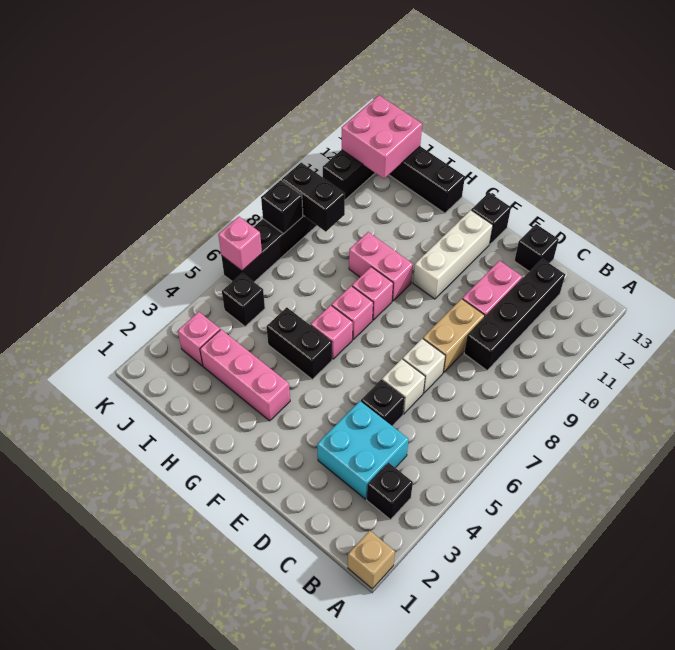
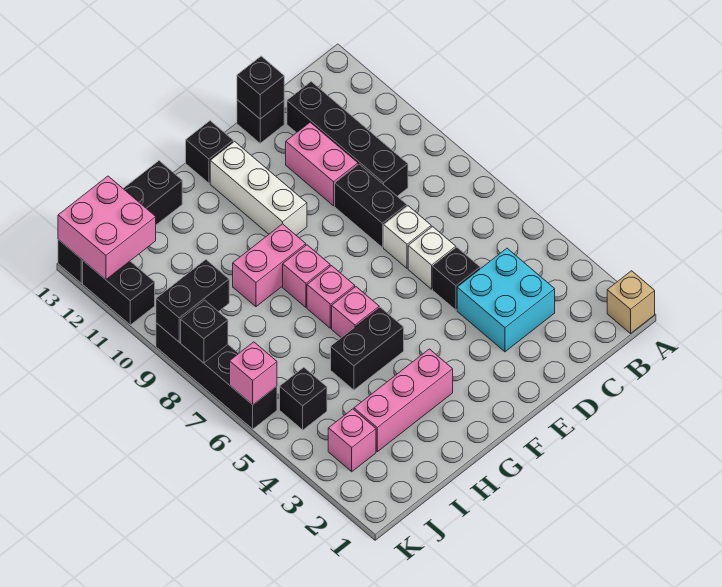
black brick B3 level 1 -> black brick D13 level 2
tan brick D8:D9 level 1 -> black brick D8:D9 level 1

